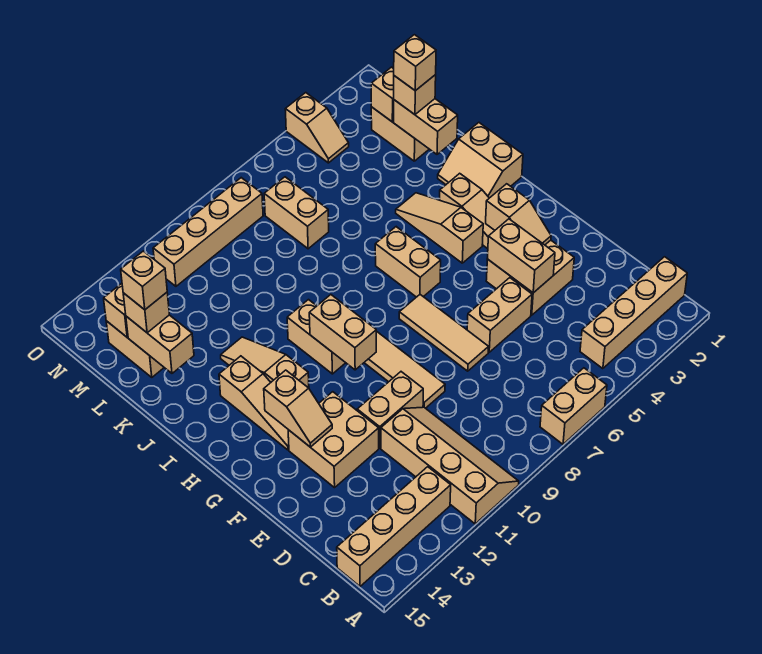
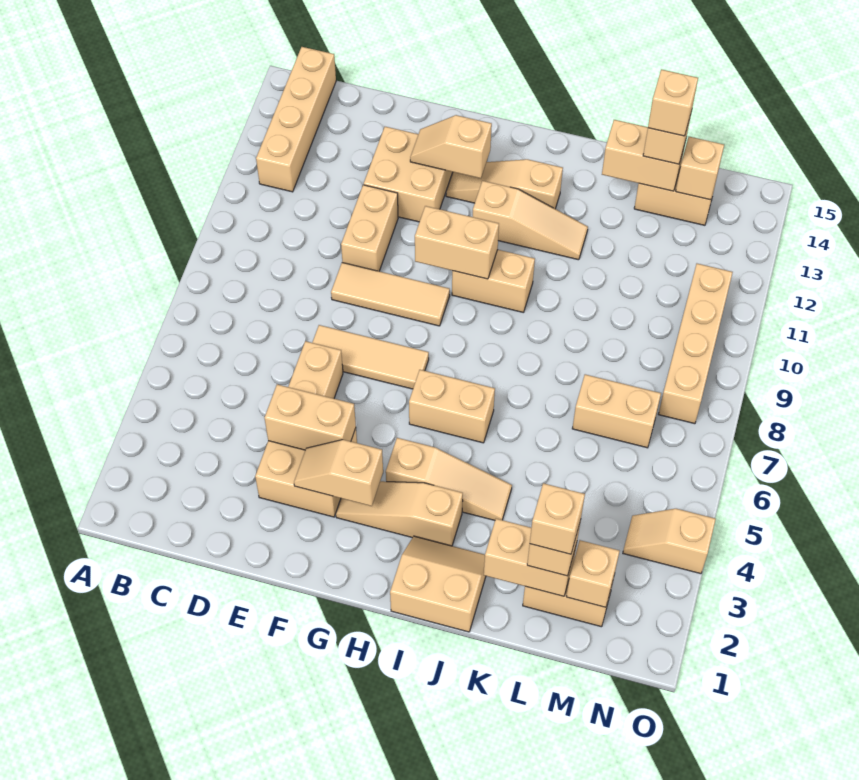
tan brick A6:A7 level 1 -> none
tan slope A10:D11 level 1 top 11 -> none
tan brick B1:B4 level 1 -> none

